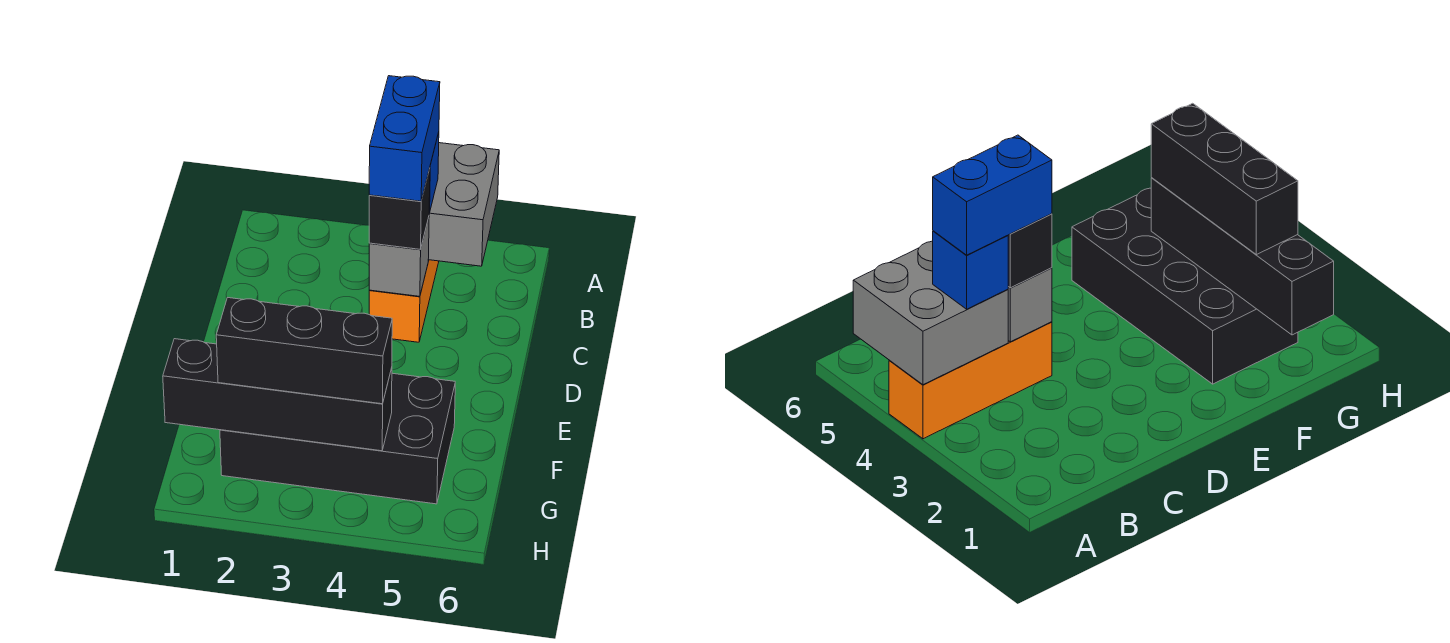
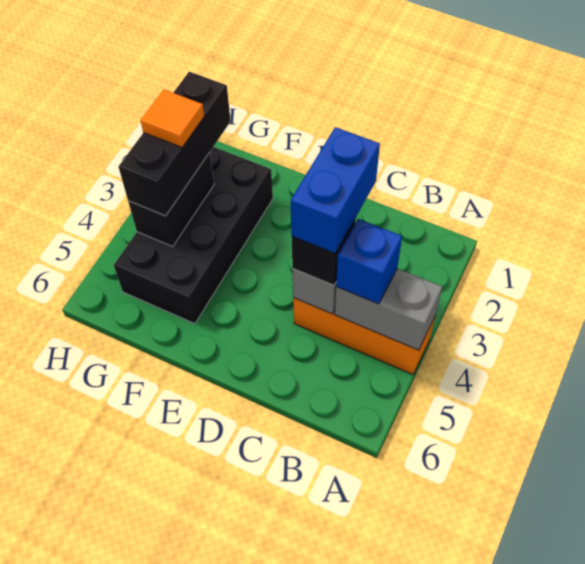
grey brick A4:B5 level 2 -> grey brick A4:B4 level 2
blue brick B4:C4 level 4 -> blue brick C3:C4 level 4
black brick G1:G4 level 2 -> black brick G3:G4 level 2
none -> orange tile G3 level 4

